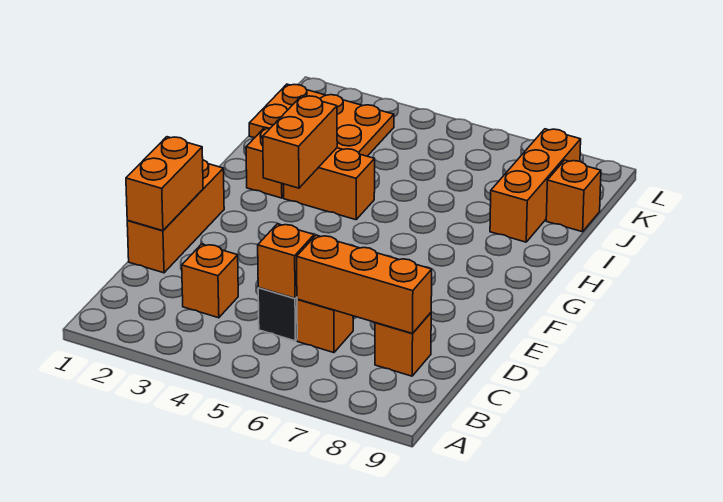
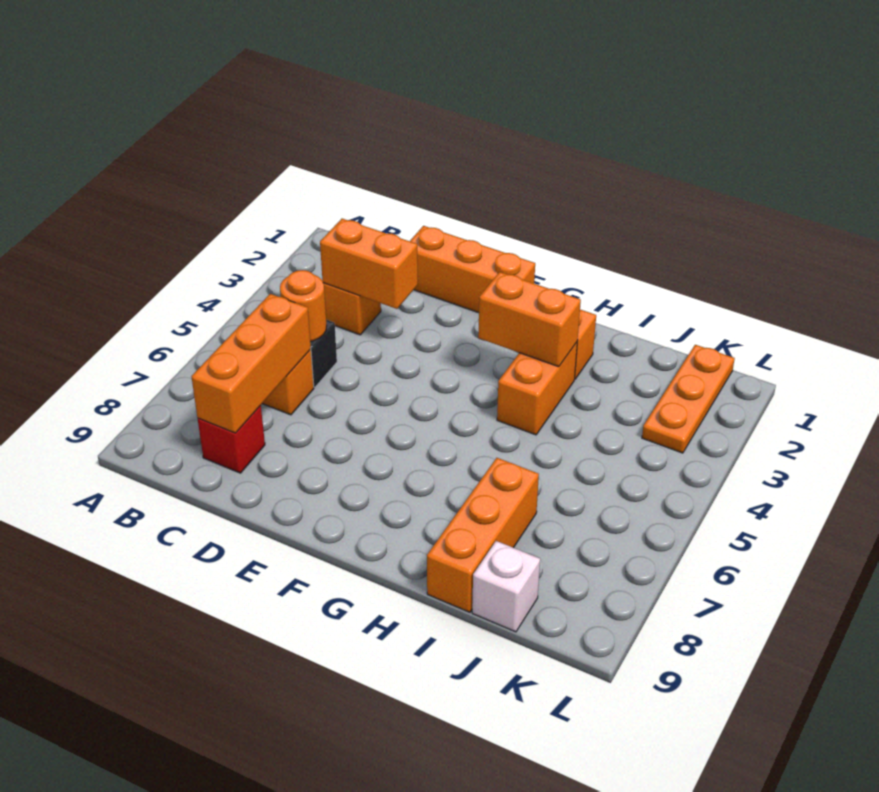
orange brick C5 level 2 -> orange round brick C5 level 2
orange brick C8 level 1 -> red brick C8 level 1
orange brick D1:E1 level 2 -> orange brick C3:D3 level 2
orange brick I8:K8 level 1 -> orange brick I7:I9 level 1
orange plate J1:K3 level 1 -> orange plate K1:K3 level 1
orange brick J9 level 1 -> white brick J9 level 1

